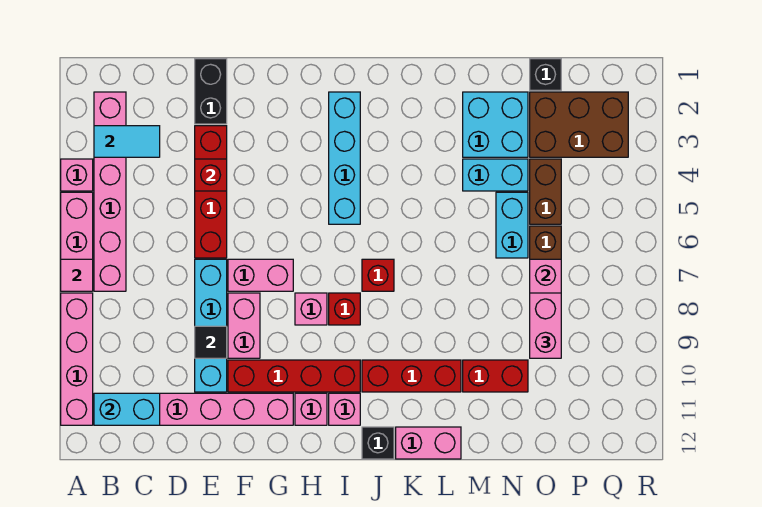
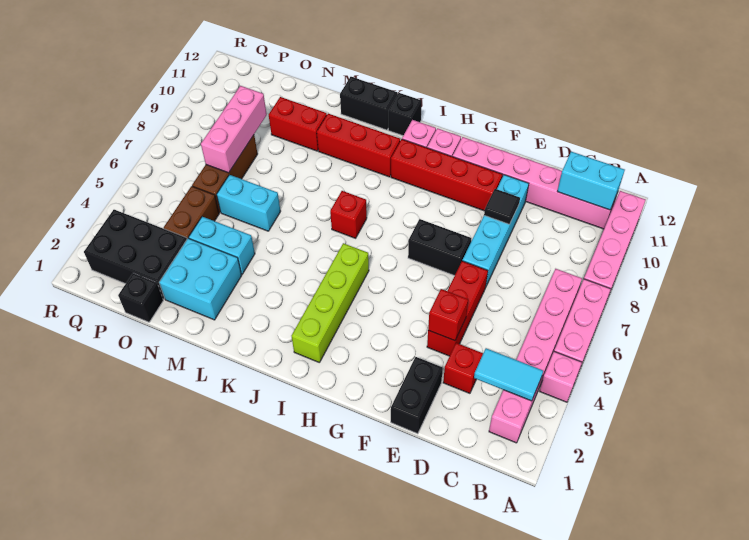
pink tile A7 level 2 -> none
red brick E3:E6 level 1 -> red brick E4:E6 level 1
pink brick F7:G7 level 1 -> black brick F7:G7 level 1
pink brick F8:F9 level 1 -> none
pink brick H8 level 1 -> none
cyan brick I2:I5 level 1 -> lime brick I2:I5 level 1
red brick I8 level 1 -> red brick D3 level 1
pink brick K12:L12 level 1 -> black brick K12:L12 level 1
cyan brick N5:N6 level 1 -> cyan brick M6:N6 level 1
brown brick O2:Q3 level 1 -> black brick O2:Q3 level 1
pink brick O8:O9 level 3 -> none

